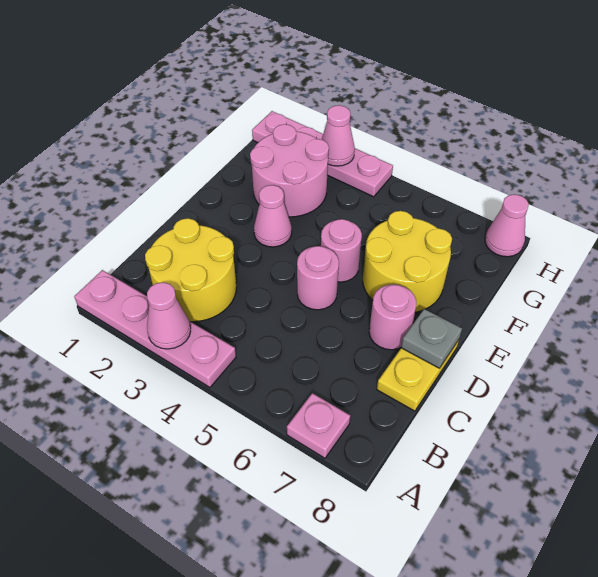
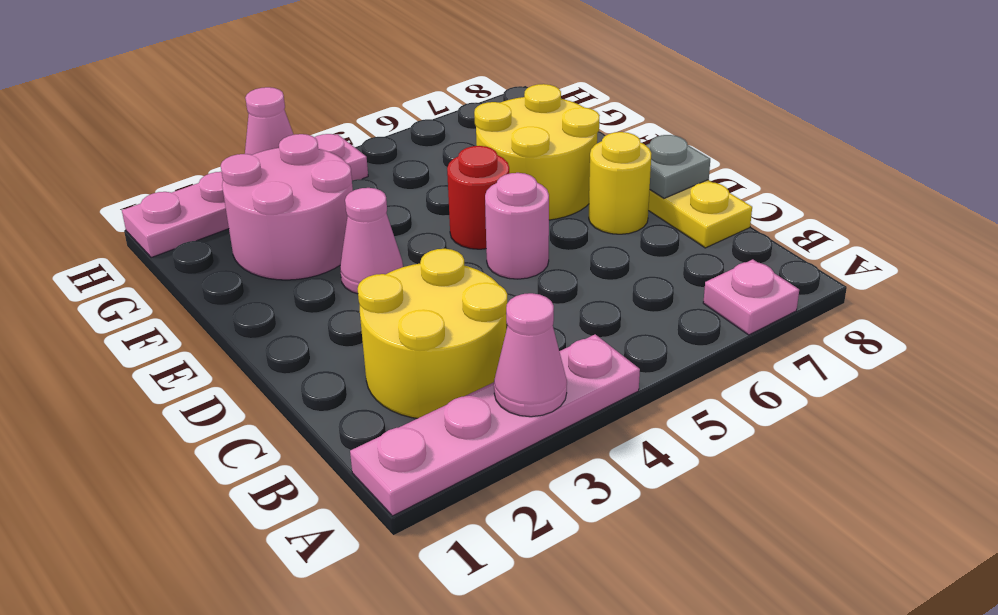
pink round brick D7 level 1 -> yellow round brick D7 level 1
pink round brick E5 level 1 -> red round brick E5 level 1
pink cone H8 level 1 -> none

